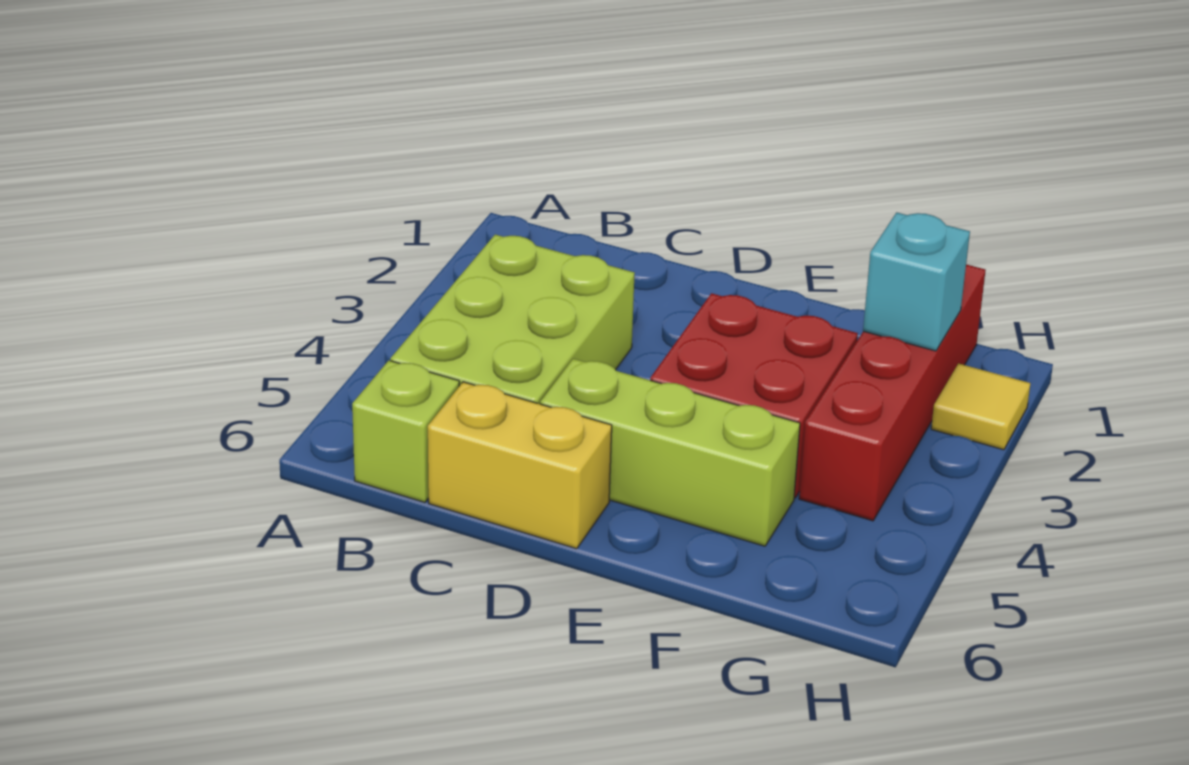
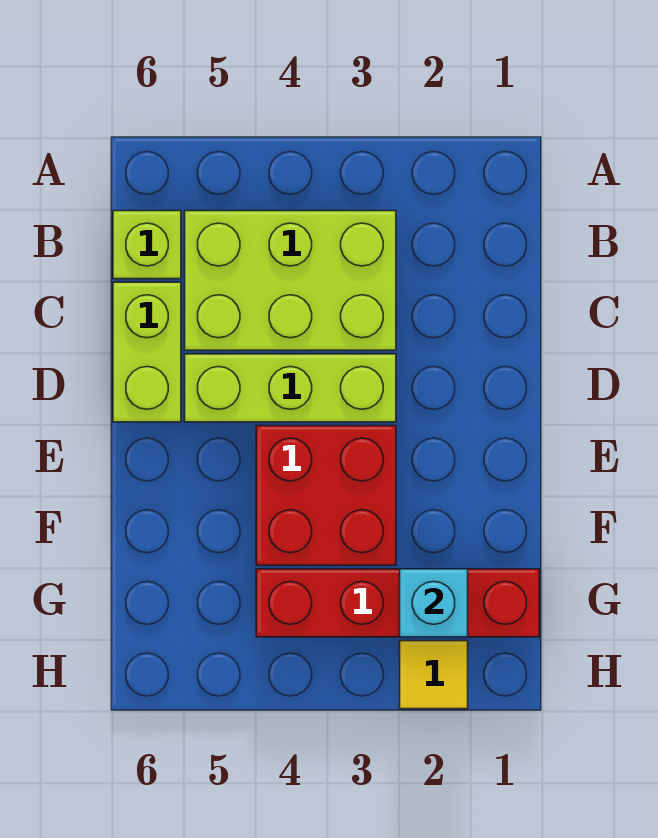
yellow brick C6:D6 level 1 -> lime brick C6:D6 level 1
lime brick D5:F5 level 1 -> lime brick D3:D5 level 1

